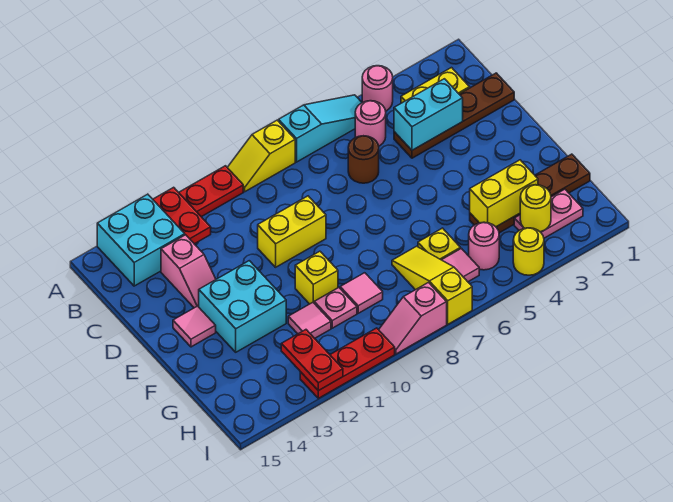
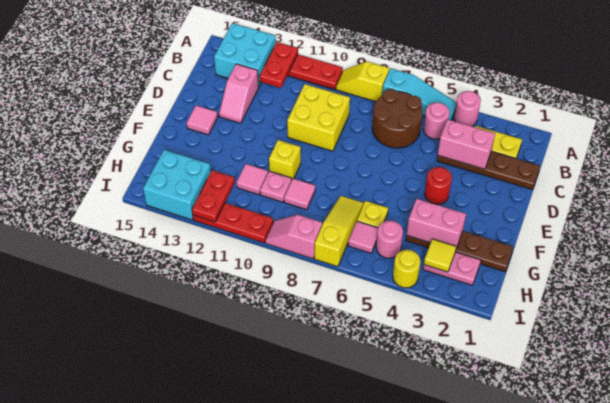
cyan brick C3:C4 level 2 -> pink brick C3:C4 level 2
brown round brick C6 level 1 -> brown round brick B6:C7 level 1
yellow brick D9:D10 level 1 -> yellow brick C9:D10 level 1
none -> red round brick E4 level 1
cyan brick E12:F13 level 1 -> cyan brick H13:I14 level 1
yellow brick G3:G4 level 2 -> pink brick G3:G4 level 2
yellow round brick H3 level 2 -> yellow tile H3 level 2

